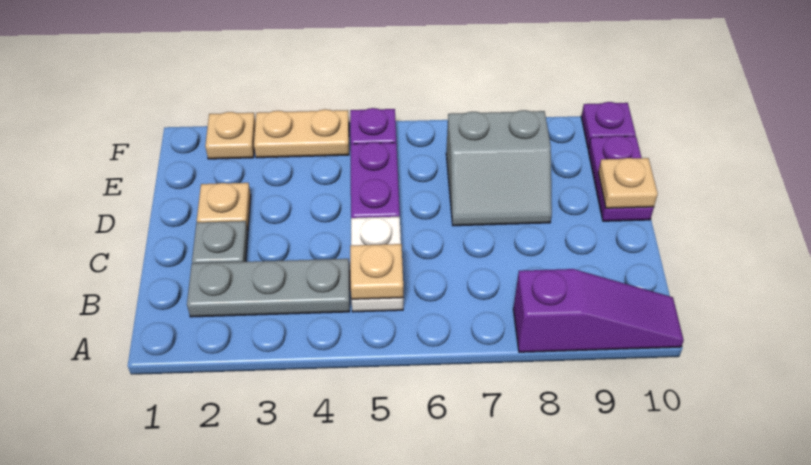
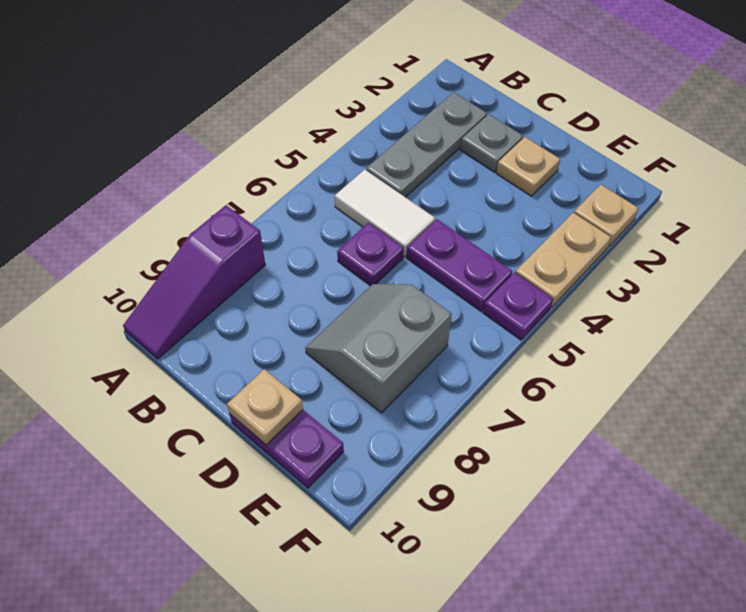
white plate B5:C5 level 1 -> white tile B5:C5 level 1
tan plate B5 level 2 -> none
purple plate F10 level 1 -> purple plate C6 level 1

